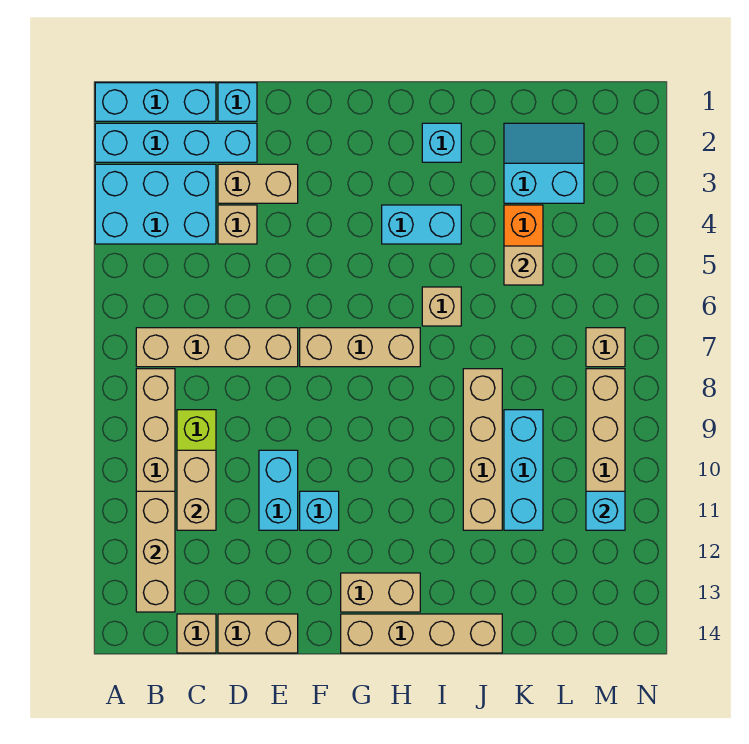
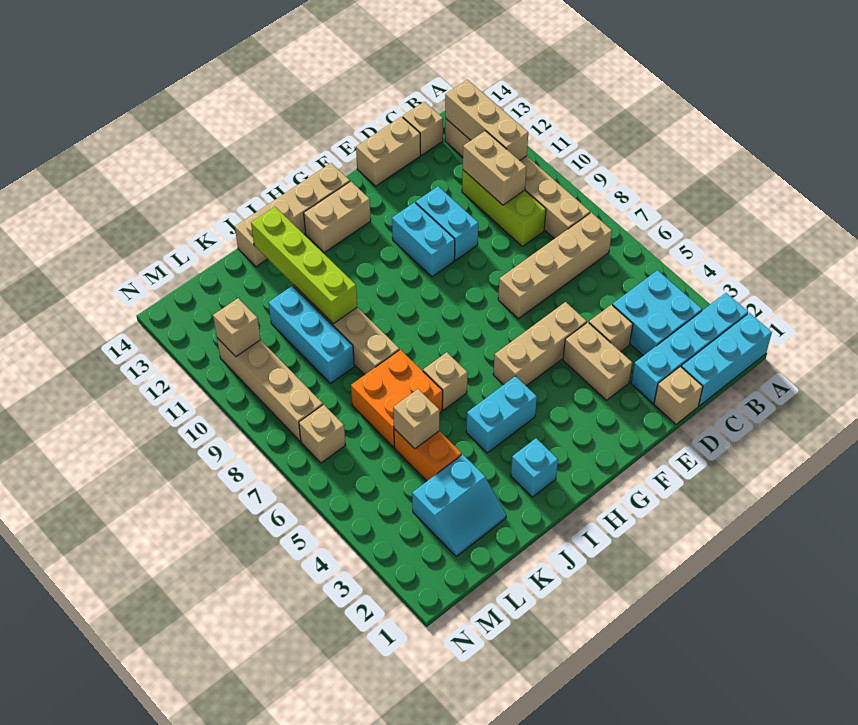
cyan brick A3:C4 level 1 -> cyan brick B3:C4 level 1
cyan brick D1 level 1 -> tan brick D1 level 1
tan brick D3:E3 level 1 -> tan brick E3:E4 level 1
tan brick F7:H7 level 1 -> tan brick E5:G5 level 1
cyan brick F11 level 1 -> cyan brick F10:F11 level 1
none -> orange brick J6:K7 level 1
none -> lime brick J10:J13 level 2
cyan brick M11 level 2 -> tan brick M11 level 2

